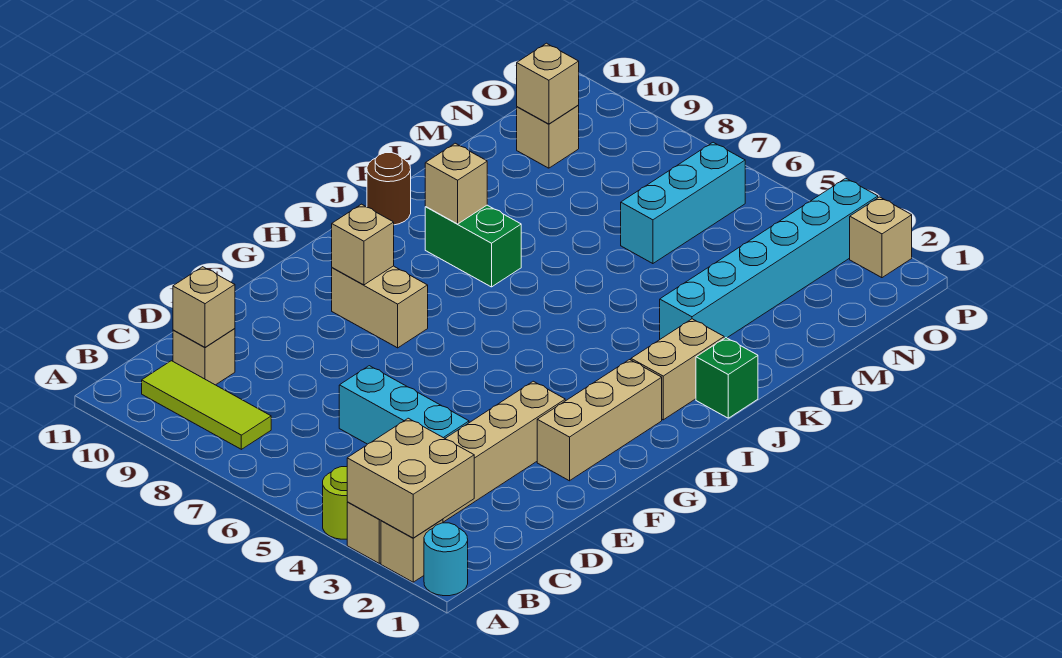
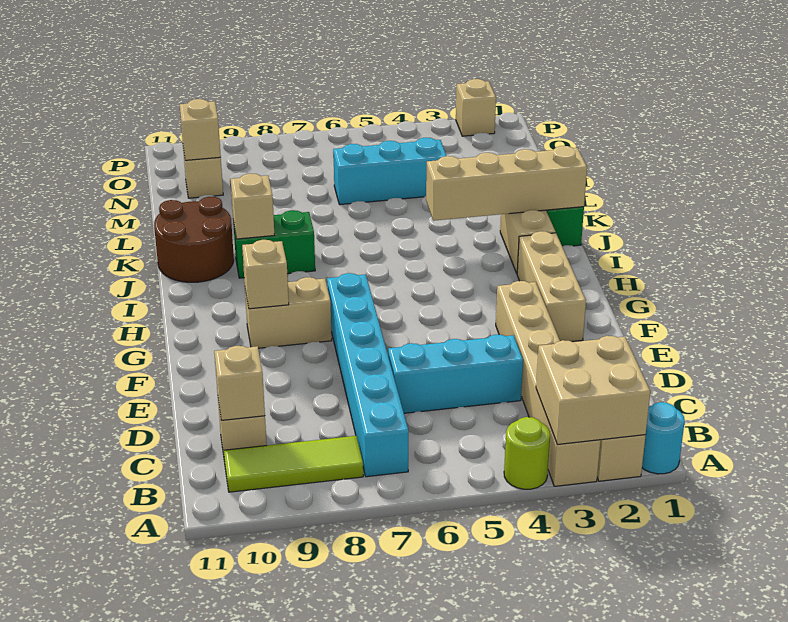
none -> tan brick J1:J4 level 2
brown round brick J11 level 1 -> brown round brick J10:K11 level 1
cyan brick K3:P3 level 1 -> cyan brick B7:G7 level 1
cyan brick M6:O6 level 1 -> cyan brick M4:M6 level 1

